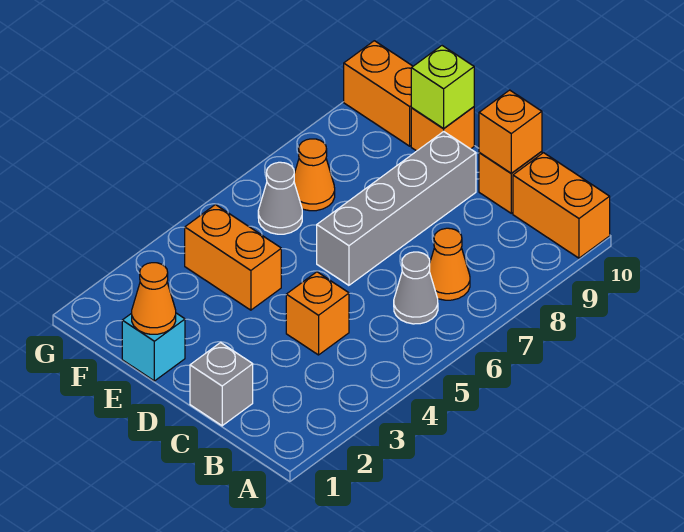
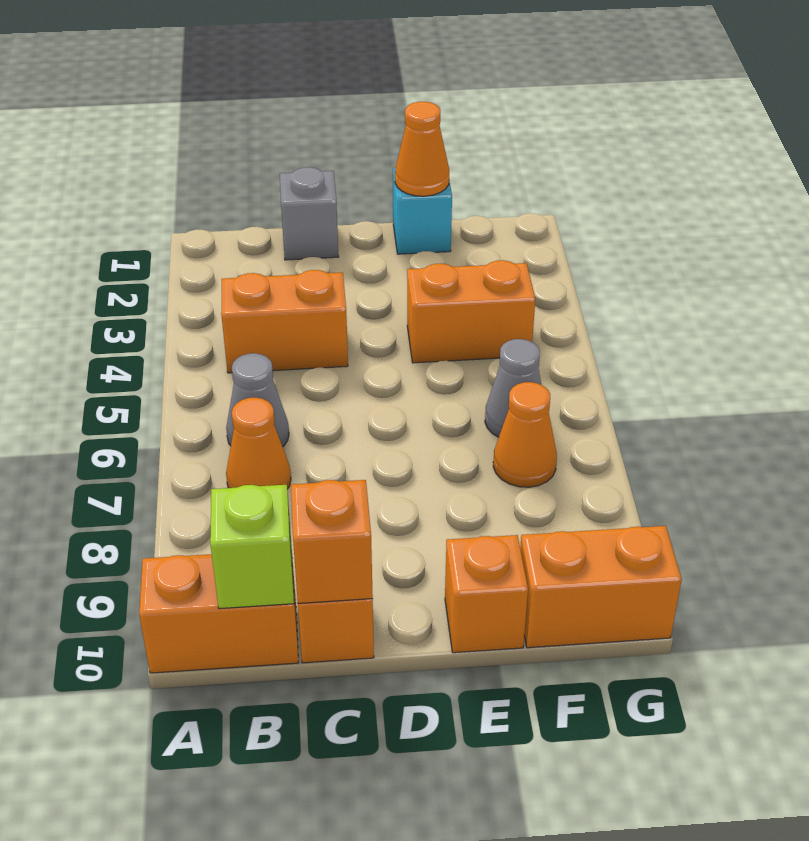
orange brick C4 level 1 -> orange brick B4:C4 level 1
grey brick D6:D9 level 1 -> none
lime brick E10 level 2 -> lime brick B10 level 2

